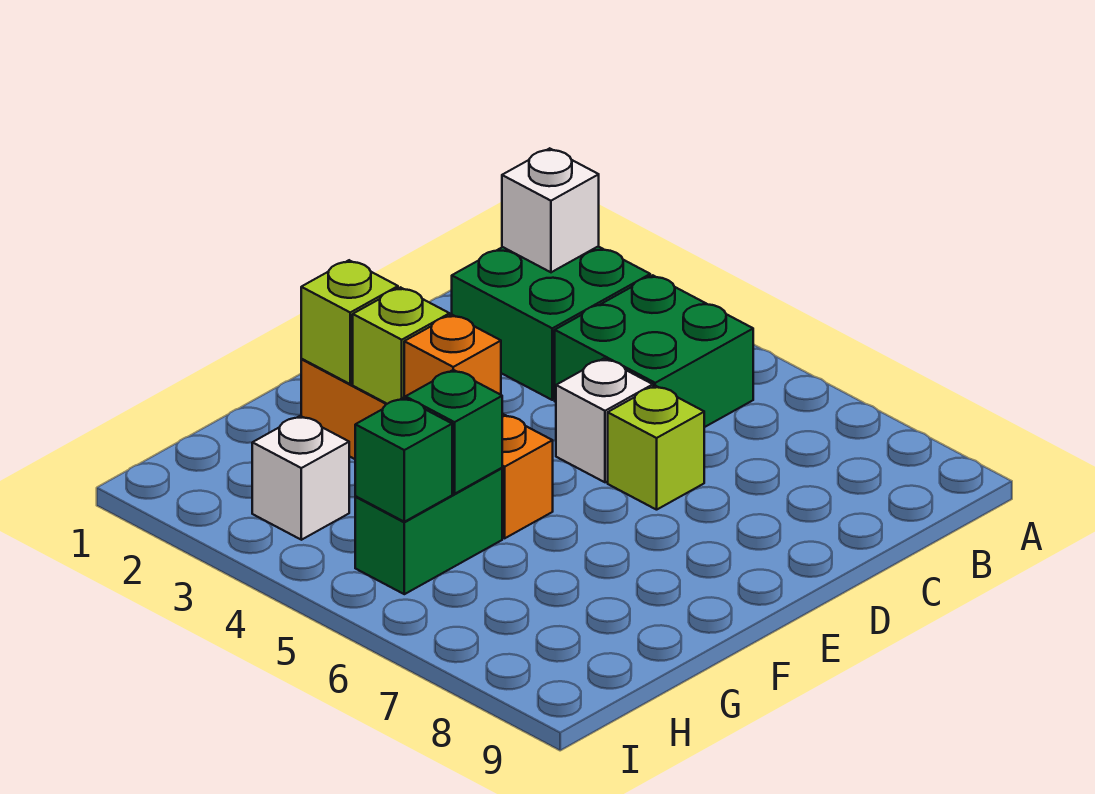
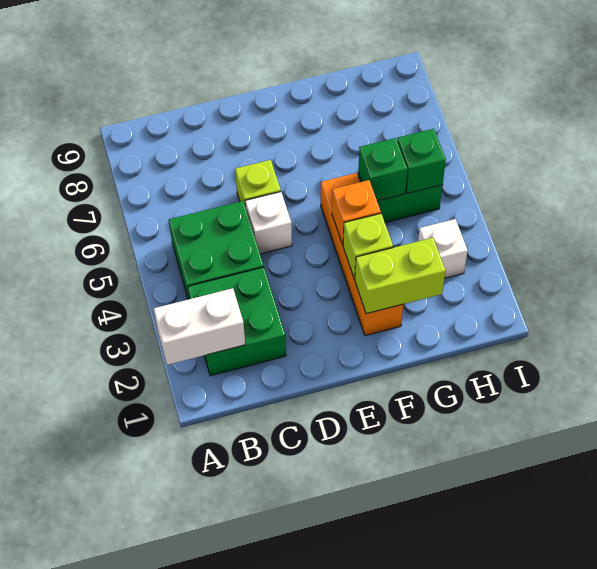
white brick B2 level 2 -> white brick A2:B2 level 2
lime brick F2 level 2 -> lime brick F2:G2 level 2

